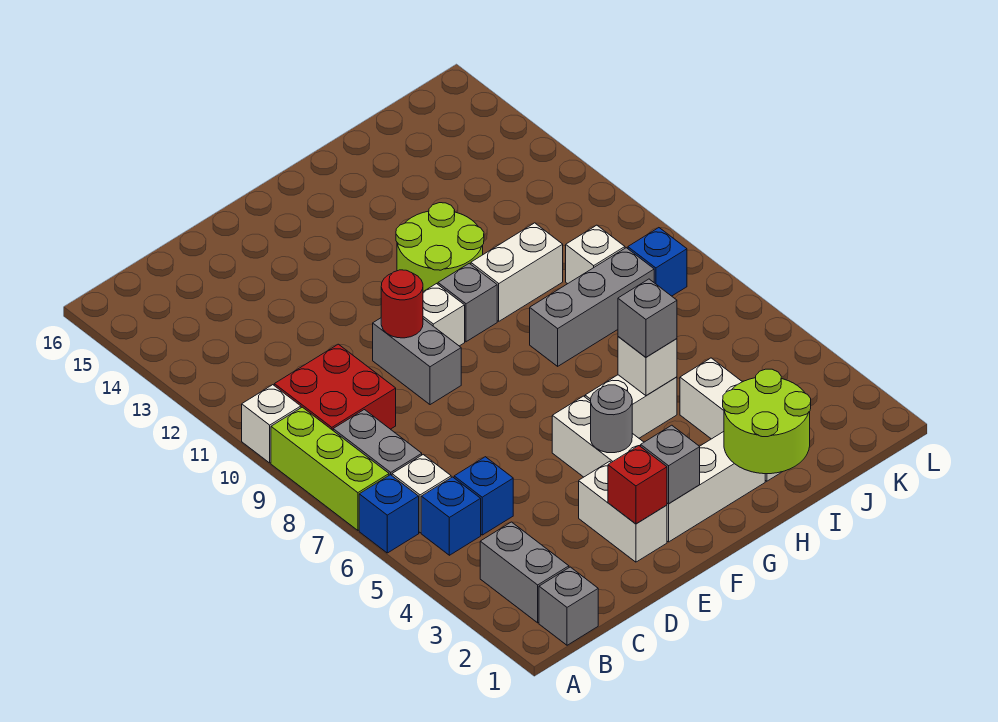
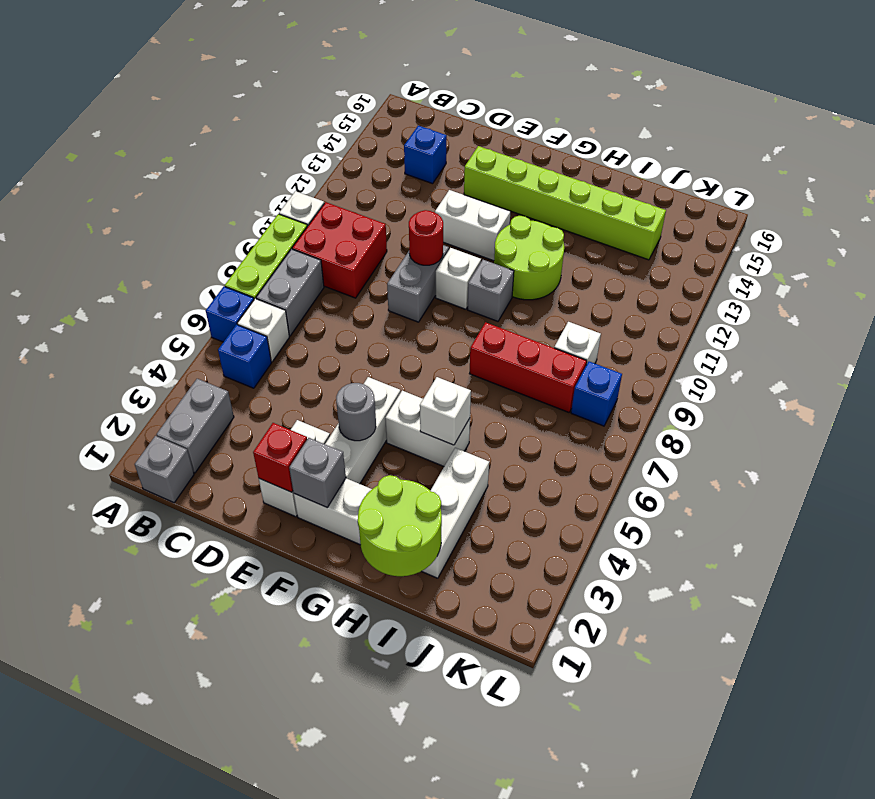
blue brick C5 level 1 -> blue brick C14 level 1
none -> lime brick E14:J14 level 1
grey brick H5 level 3 -> none
grey brick H8:J8 level 1 -> red brick H8:J8 level 1
white brick H10:I10 level 1 -> white brick E12:F12 level 1

